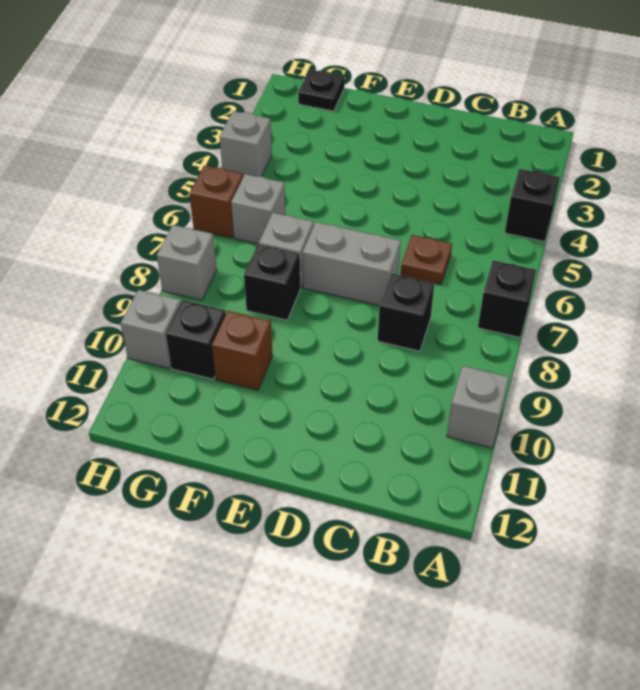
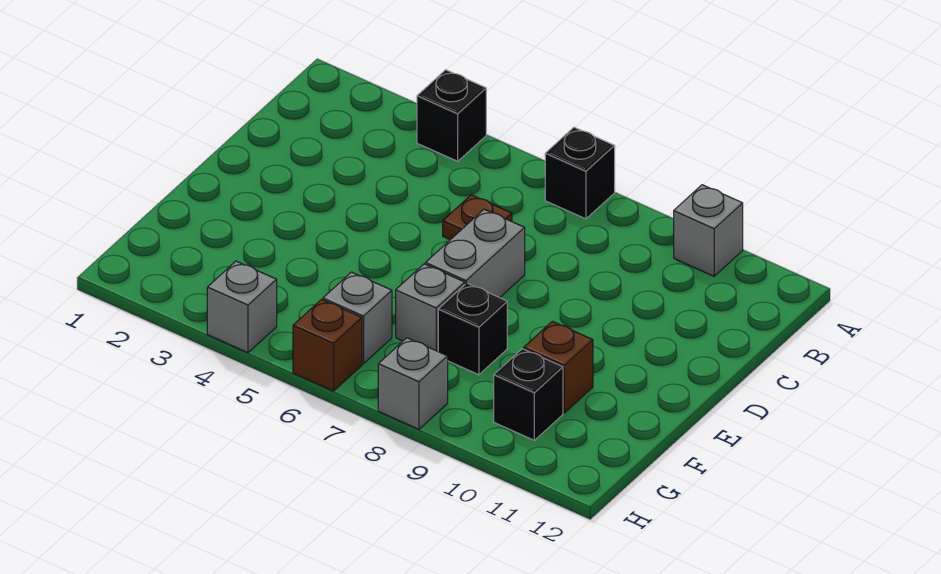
black brick C8 level 1 -> none
black plate G1 level 1 -> none
grey brick H10 level 1 -> none

